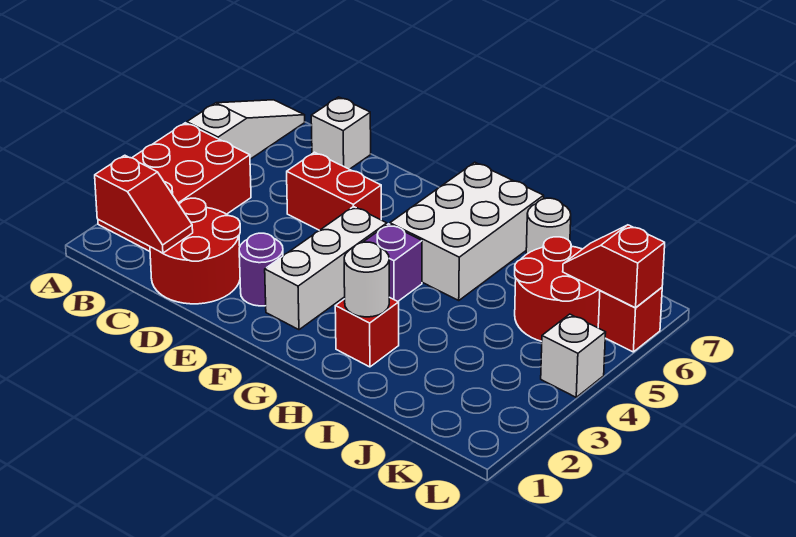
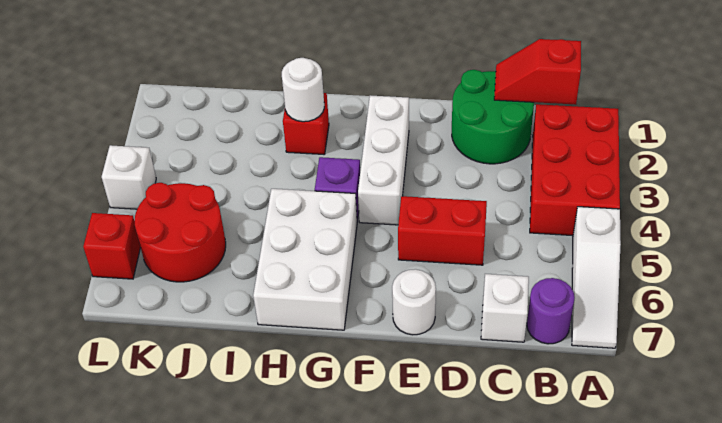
red round brick C1:D2 level 1 -> green round brick C1:D2 level 1
purple round brick E2 level 1 -> purple round brick B7 level 1
white round brick I7 level 1 -> white round brick E7 level 1
red slope K6:L6 level 2 top L -> none

